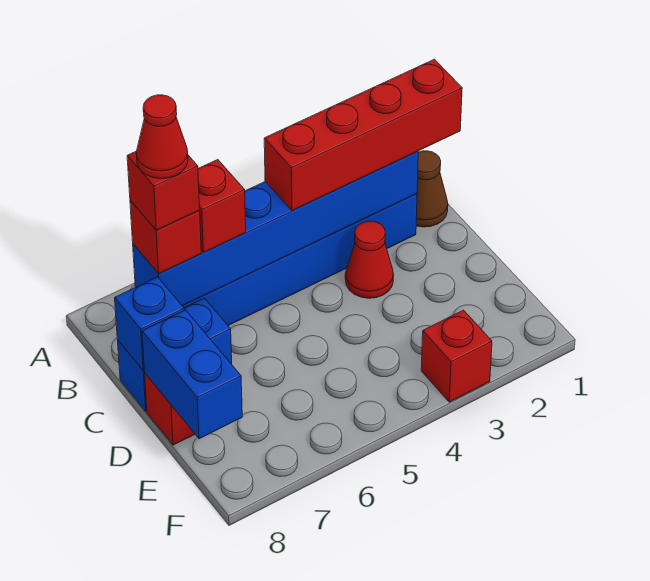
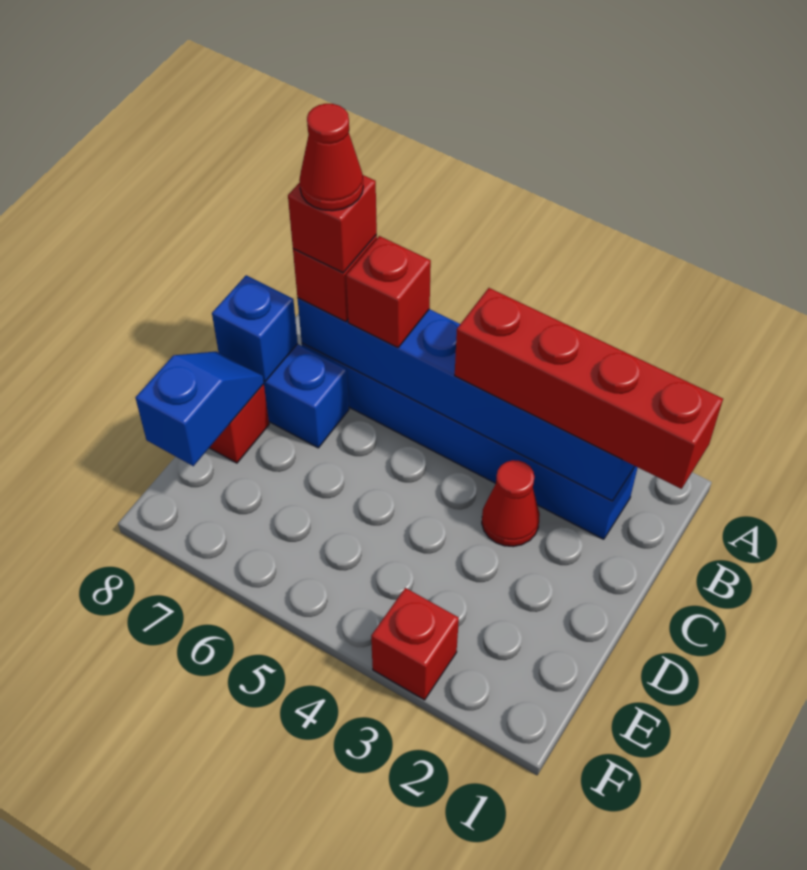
brown cone B1 level 1 -> none
blue brick D8:E8 level 2 -> blue slope D8:E8 level 2 top E

